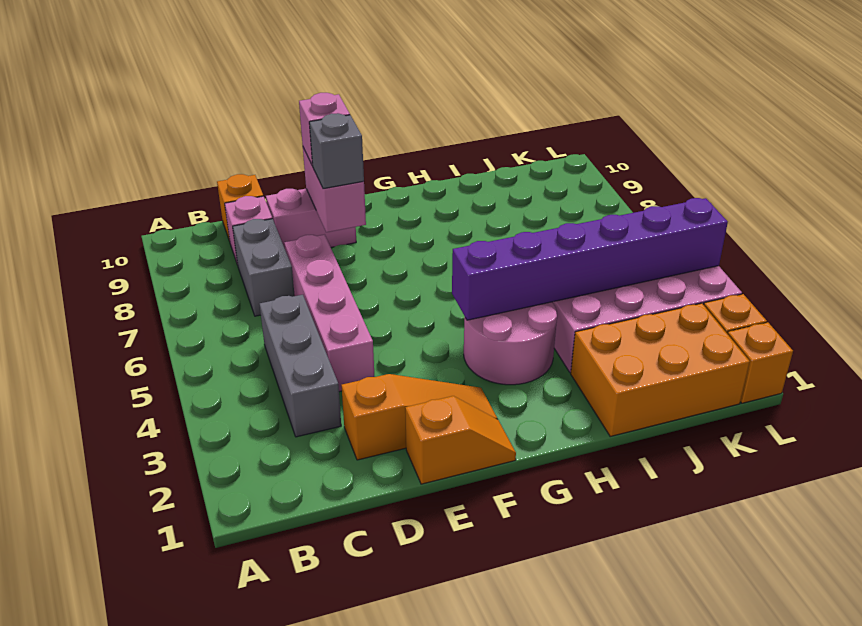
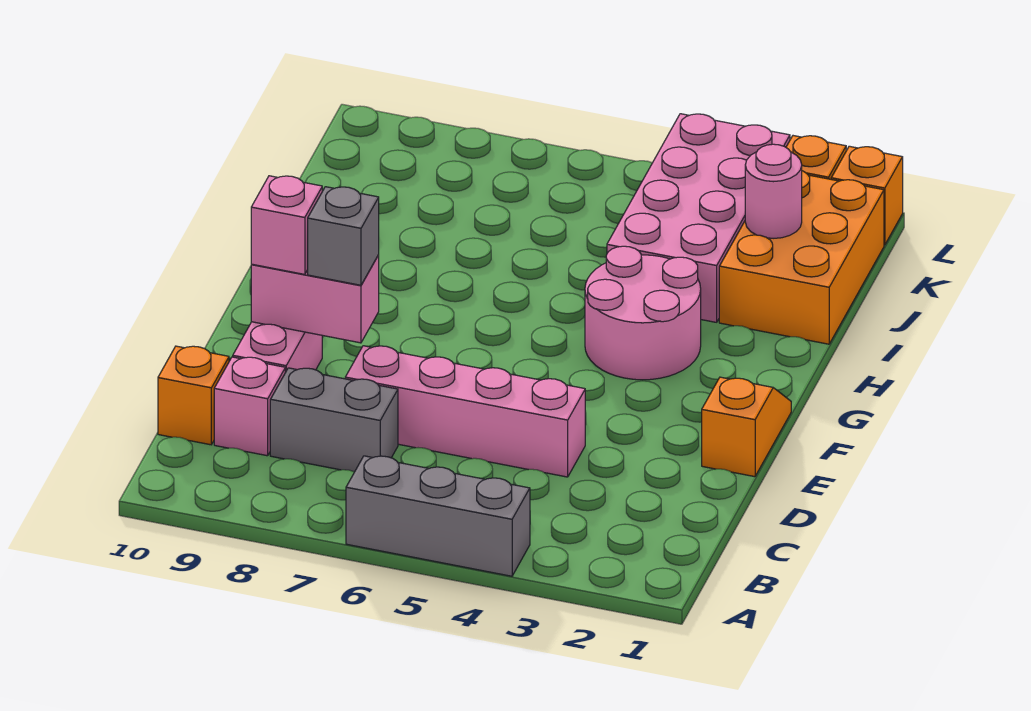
grey brick C3:C5 level 1 -> grey brick A4:A6 level 1
orange slope D2:F2 level 1 top D -> none
purple brick G4:L4 level 2 -> none
none -> pink round brick J2 level 2

